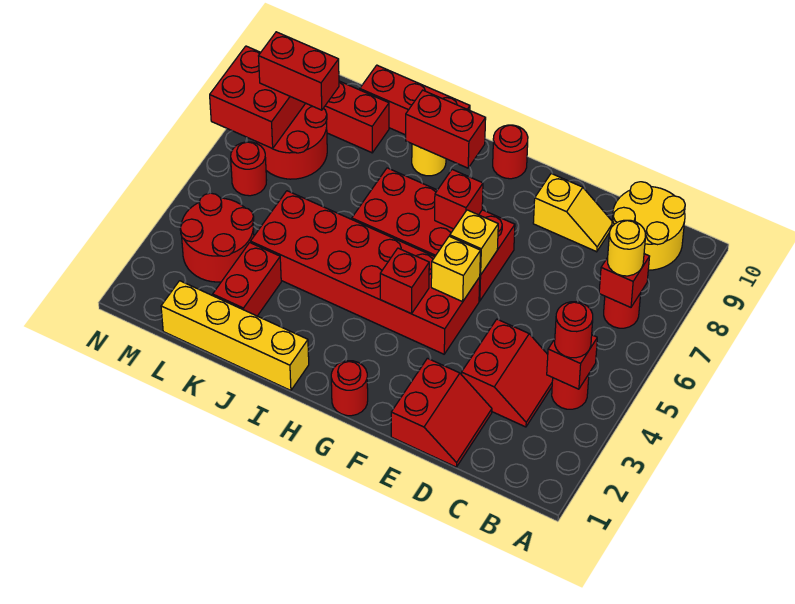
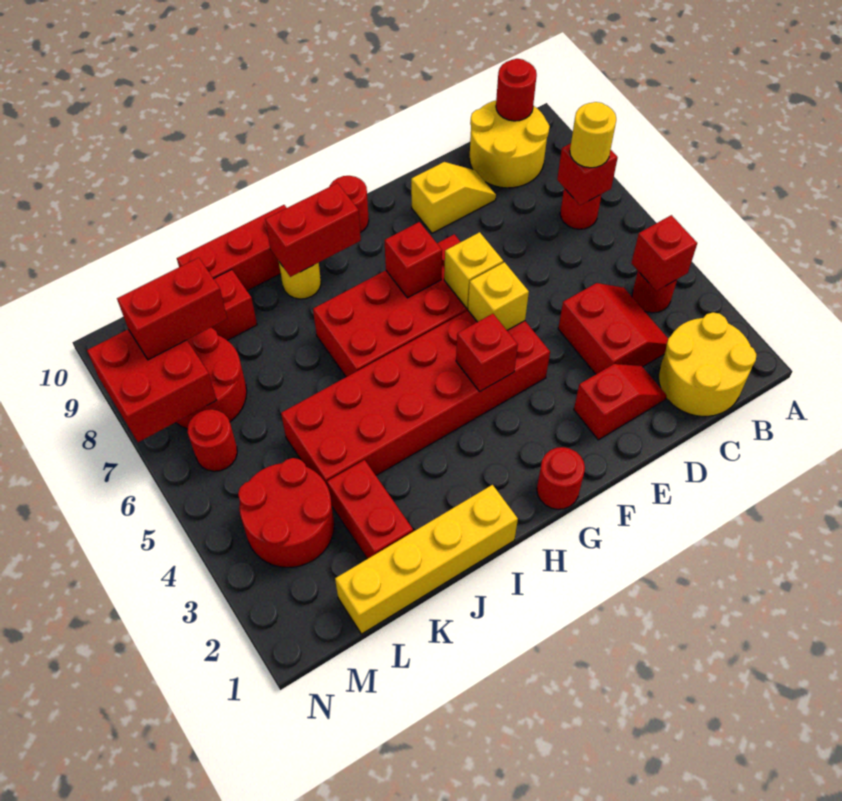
none -> yellow round brick B1:C2 level 1
red round brick B4 level 3 -> red round brick B10 level 2
red slope D1:E2 level 1 top E -> red slope D2:E2 level 1 top E

